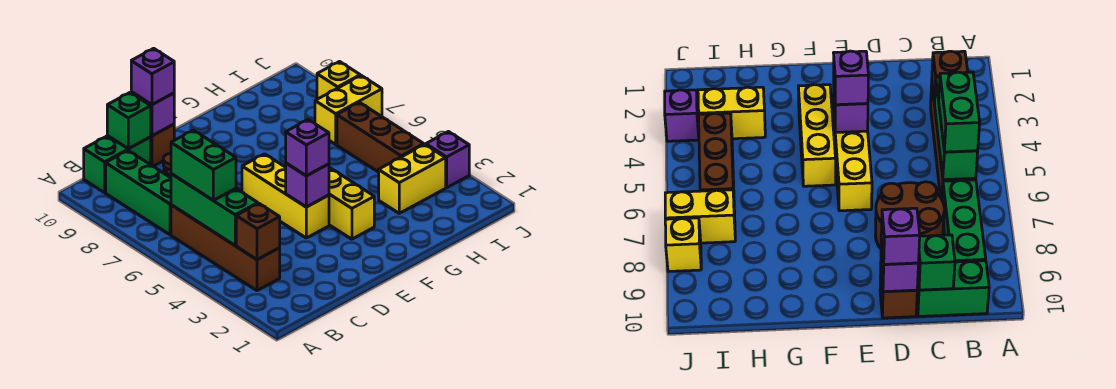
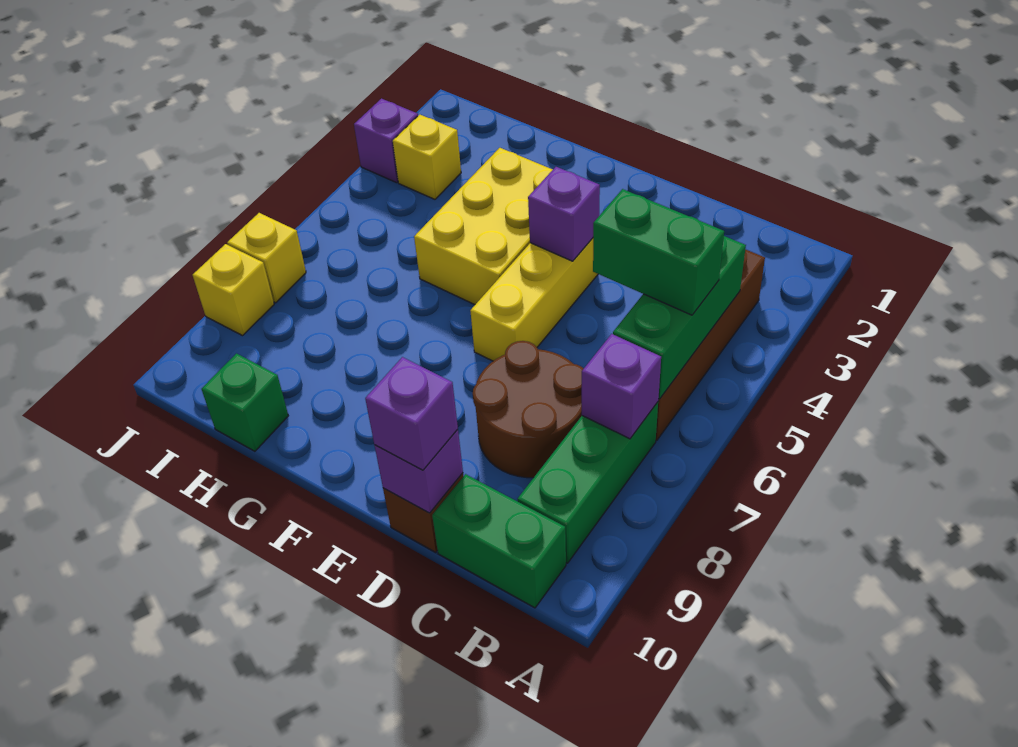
brown brick B3 level 2 -> none
green brick B5:B6 level 3 -> green brick B5:C5 level 3
green brick C10 level 2 -> green brick H10 level 1
purple brick E4 level 3 -> purple brick B7 level 2
yellow brick F3:F5 level 1 -> yellow brick F3:G5 level 1
yellow brick H3:I3 level 1 -> yellow brick I3 level 1
brown brick I4:I6 level 1 -> none
yellow brick I7:J7 level 1 -> yellow brick J7 level 1

